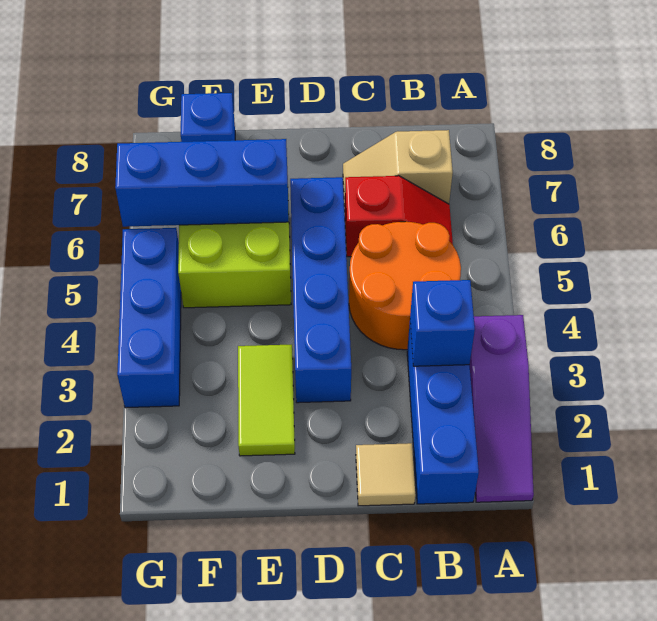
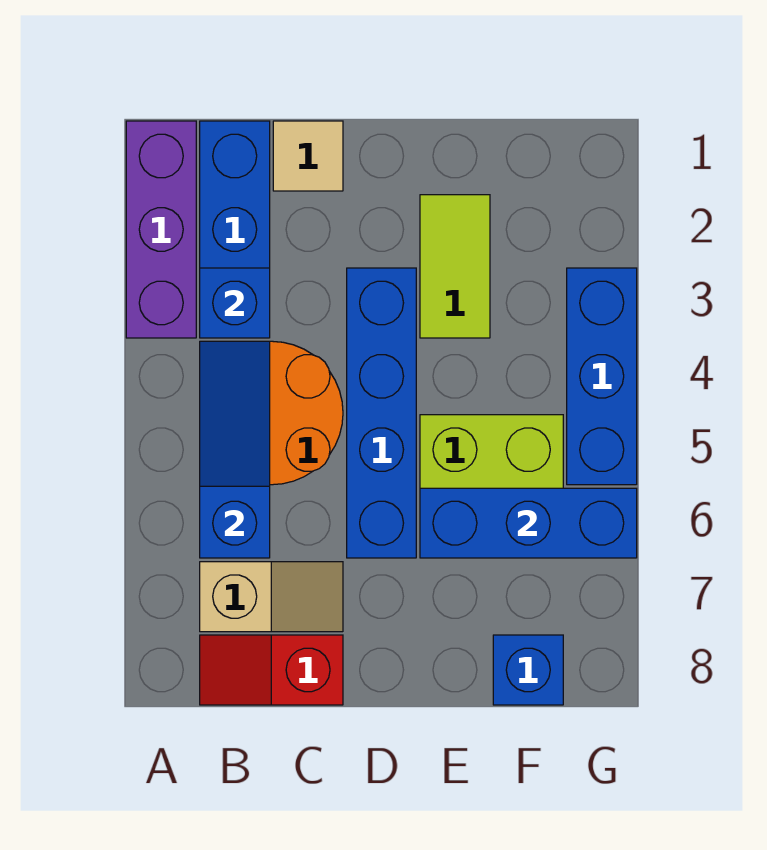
purple slope A1:A3 level 1 top 3 -> purple brick A1:A3 level 1
none -> blue slope B4:B6 level 2 top 6
red slope B6:C6 level 1 top C -> red slope B8:C8 level 1 top C

